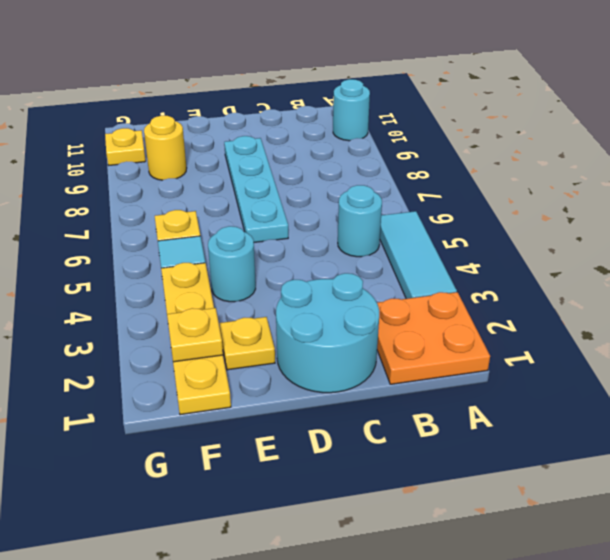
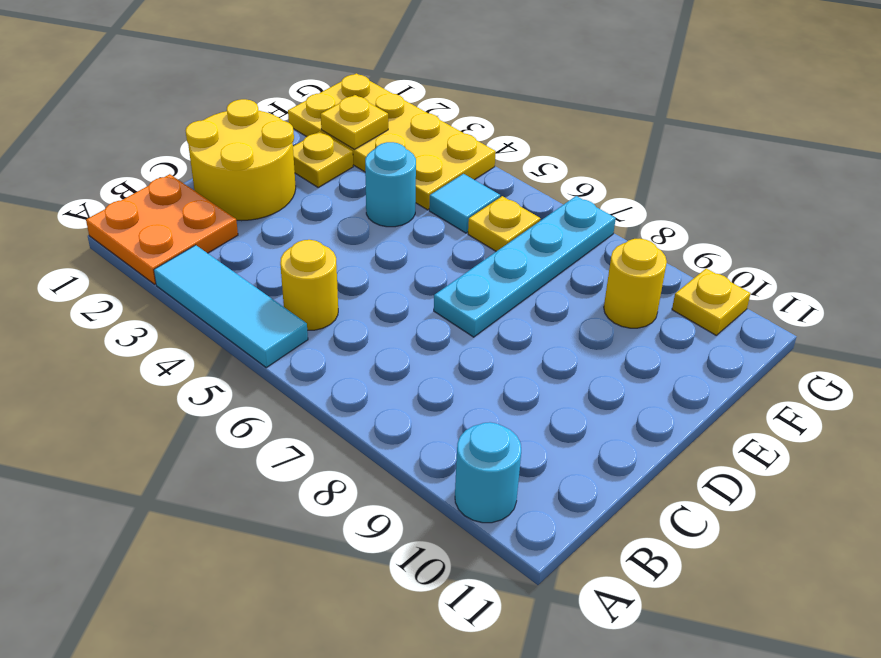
cyan round brick B5 level 1 -> yellow round brick B5 level 1
cyan round brick C1:D2 level 1 -> yellow round brick C1:D2 level 1
cyan plate D6:D9 level 1 -> cyan plate D7:G7 level 1
yellow plate F1:F4 level 1 -> yellow plate F1:G4 level 1

